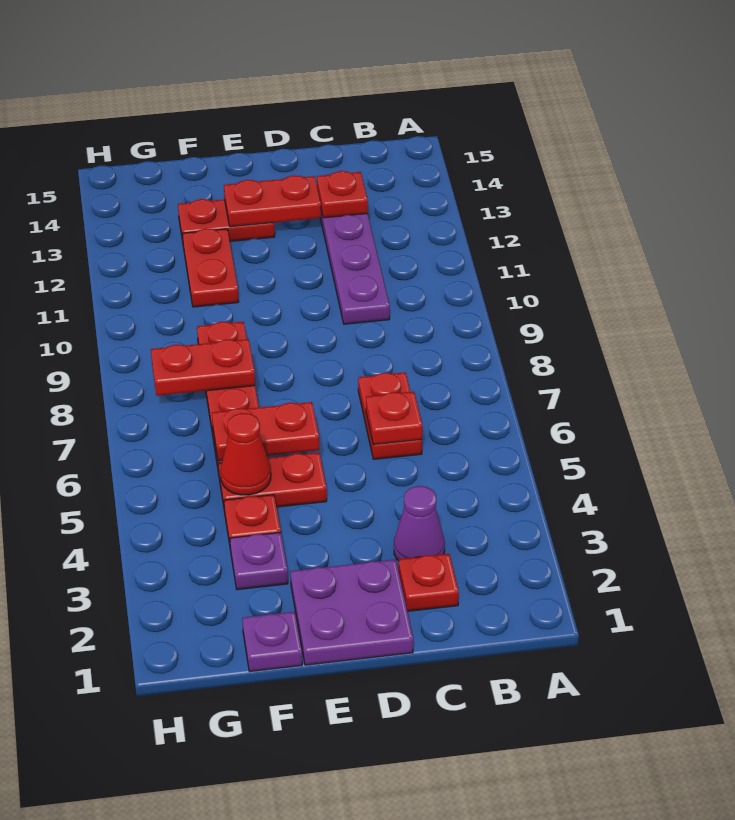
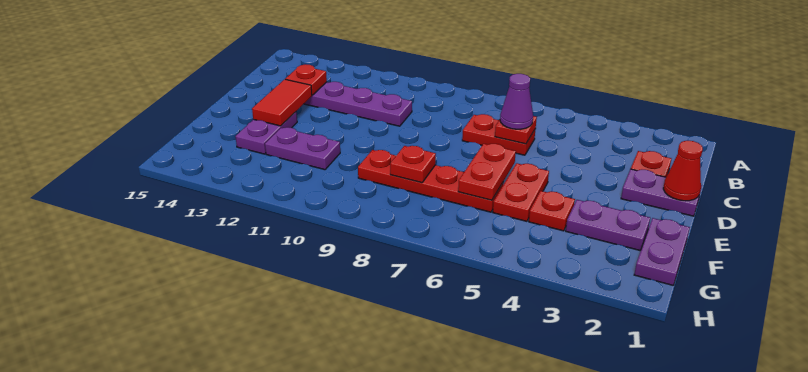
purple cone C3 level 1 -> purple cone C6 level 3
purple plate D1:E2 level 1 -> purple plate D1:D2 level 1
red plate D13:E13 level 2 -> red tile D13:E13 level 2
red plate E13:F13 level 1 -> purple plate E13:F13 level 1
purple plate F1 level 1 -> purple plate F1:G1 level 1
purple plate F3 level 1 -> purple plate F2:F3 level 1
red cone F5 level 2 -> red cone D1 level 2
red plate F8:G8 level 2 -> red plate F8 level 2
red plate F11:F12 level 1 -> purple plate F11:F12 level 1

